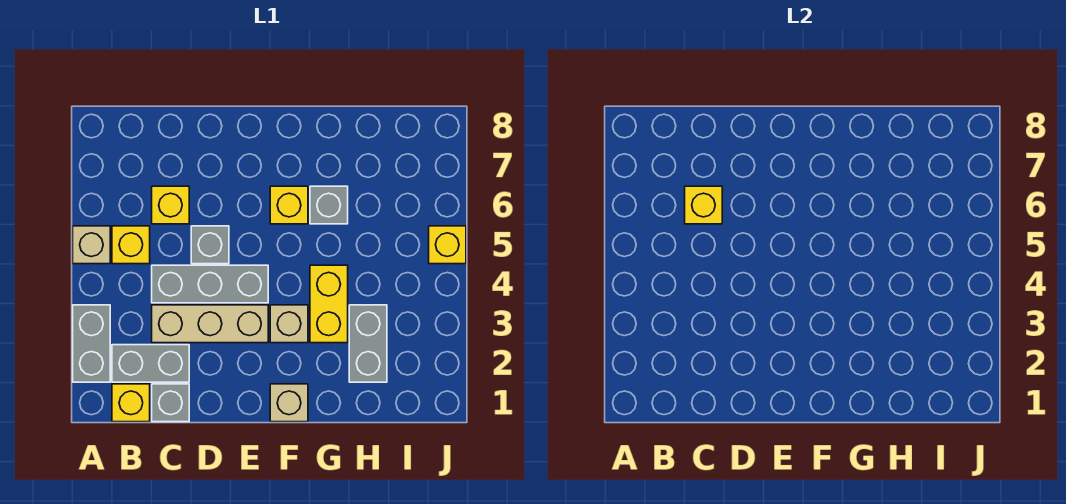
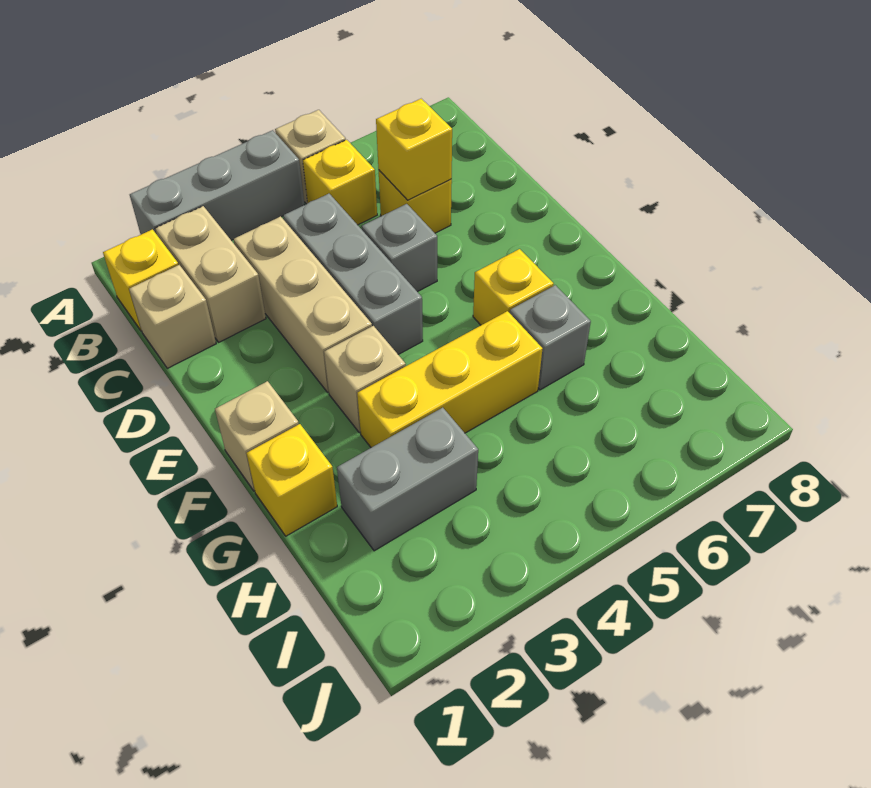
grey brick A2:A3 level 1 -> grey brick A2:A4 level 1
grey brick B2:C2 level 1 -> tan brick B2:C2 level 1
grey brick C1 level 1 -> tan brick C1 level 1
yellow brick G3:G4 level 1 -> yellow brick G3:G5 level 1
yellow brick J5 level 1 -> yellow brick G1 level 1

